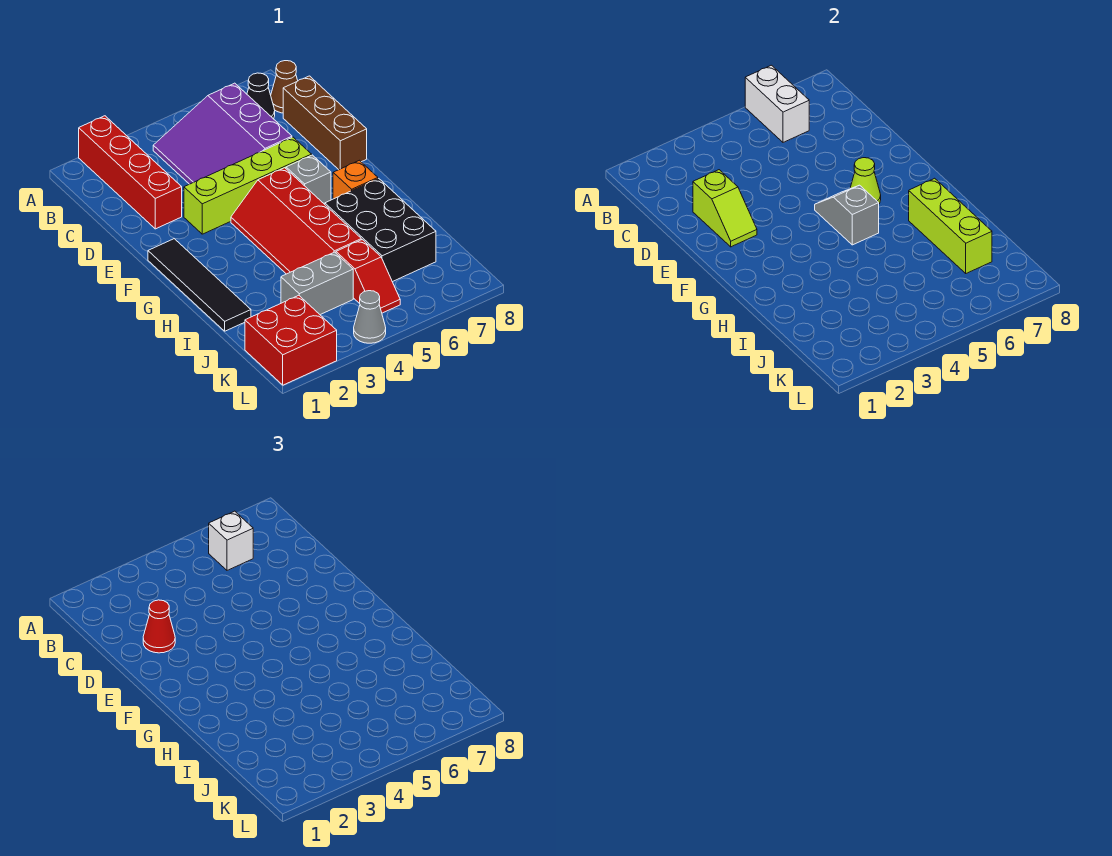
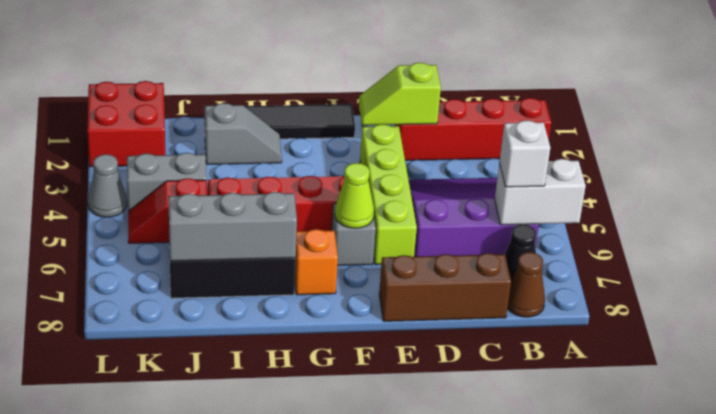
red cone D2 level 3 -> none
grey slope F5:G5 level 2 top G -> grey slope H2:I2 level 1 top I
lime brick H7:J7 level 2 -> grey brick H7:J7 level 2
grey brick J3:J4 level 1 -> grey brick J4:K4 level 1

